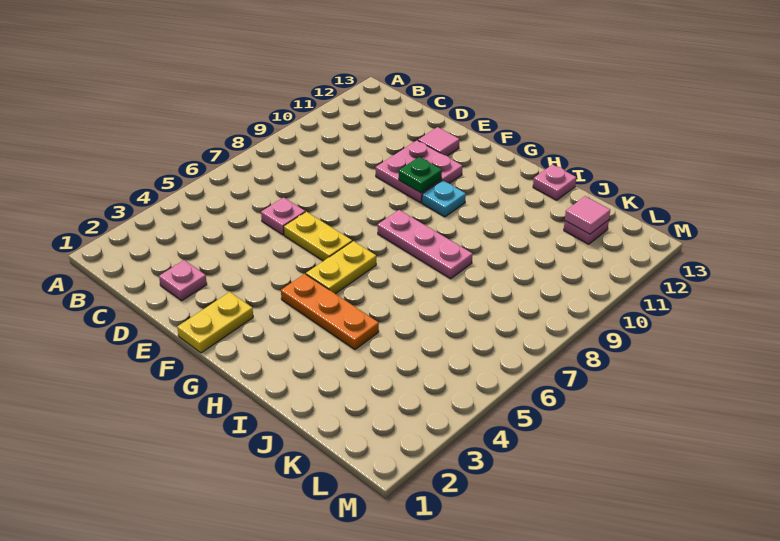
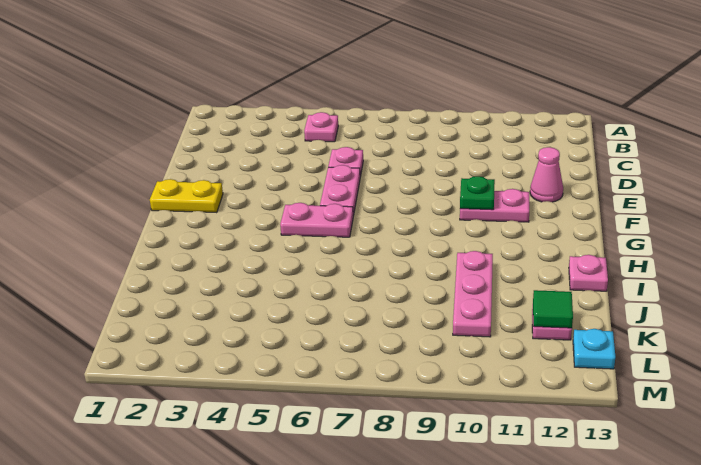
pink plate D2 level 1 -> pink plate B5 level 1
yellow plate E6:F6 level 1 -> pink plate E6:F6 level 1
pink plate E10:F11 level 1 -> pink plate F10:F11 level 1
pink tile E12 level 1 -> pink cone E12 level 1
orange plate G4:I4 level 1 -> none
yellow plate G5:G6 level 1 -> pink plate G5:G6 level 1
pink plate G8:I8 level 1 -> pink plate I10:K10 level 1
cyan plate G10 level 1 -> cyan plate L13 level 1
pink tile K12 level 2 -> green tile K12 level 2

